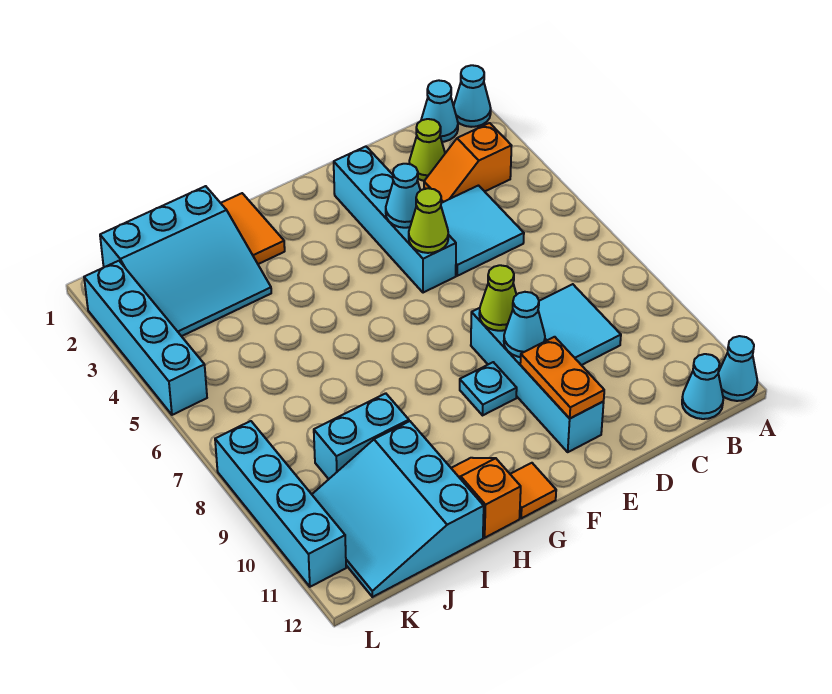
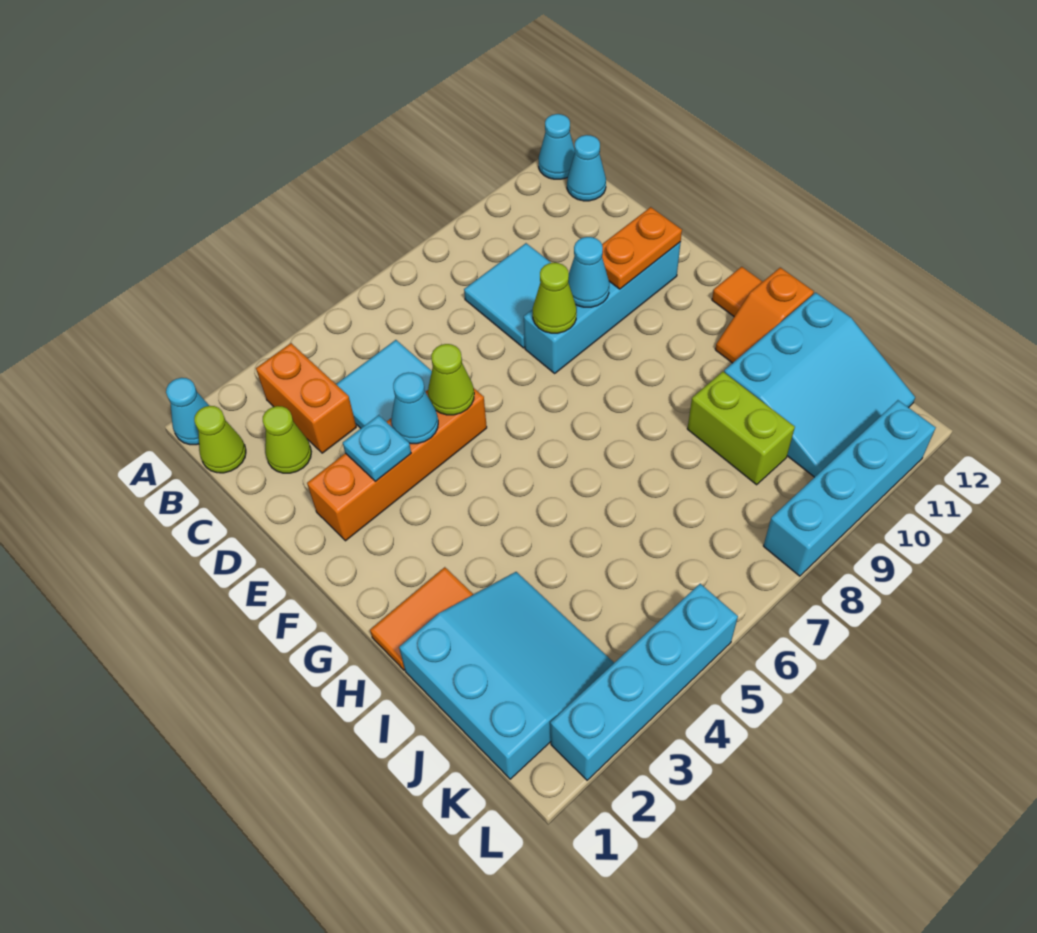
cyan cone B1 level 1 -> lime cone B1 level 1
orange slope B3:C3 level 1 top B -> orange brick B3:C3 level 1
cyan brick E2:E5 level 1 -> orange brick E2:E5 level 1
cyan plate F9 level 1 -> cyan plate E3 level 2
cyan brick I9:J9 level 1 -> lime brick I9:J9 level 1

